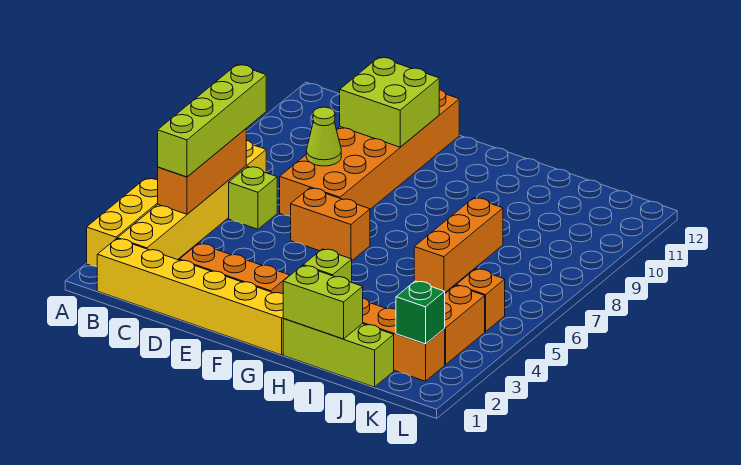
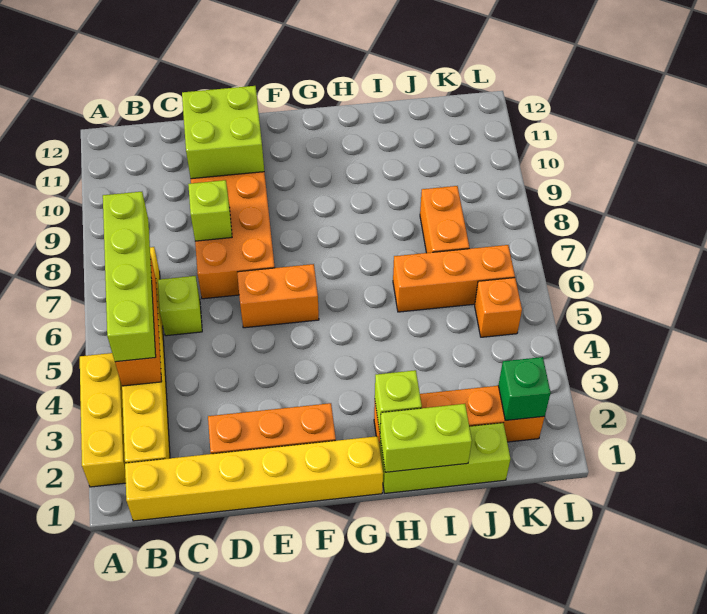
lime cone D8 level 2 -> lime brick D8 level 2
orange brick I6:I8 level 1 -> orange brick I6:K6 level 1
orange brick K3:K4 level 1 -> orange brick J7:J8 level 1

